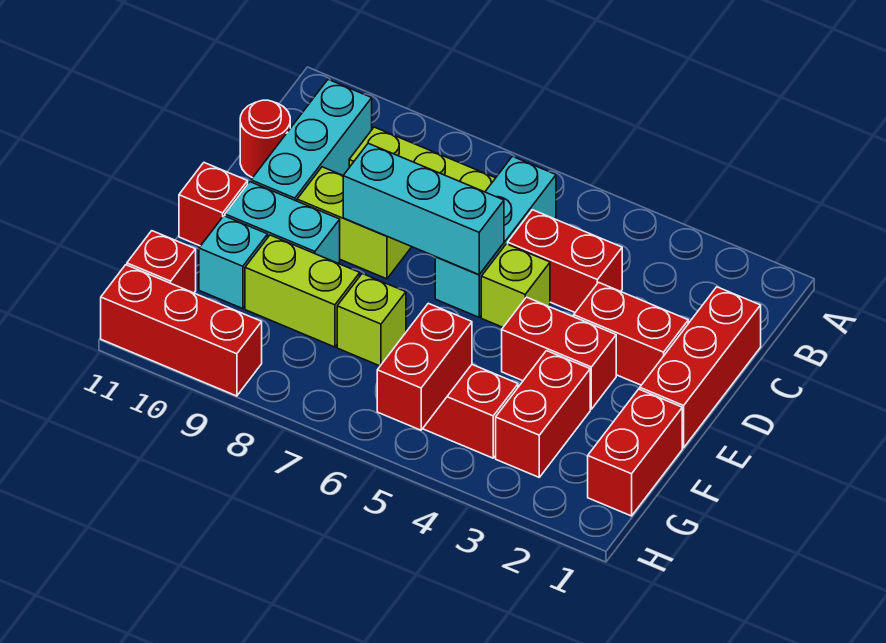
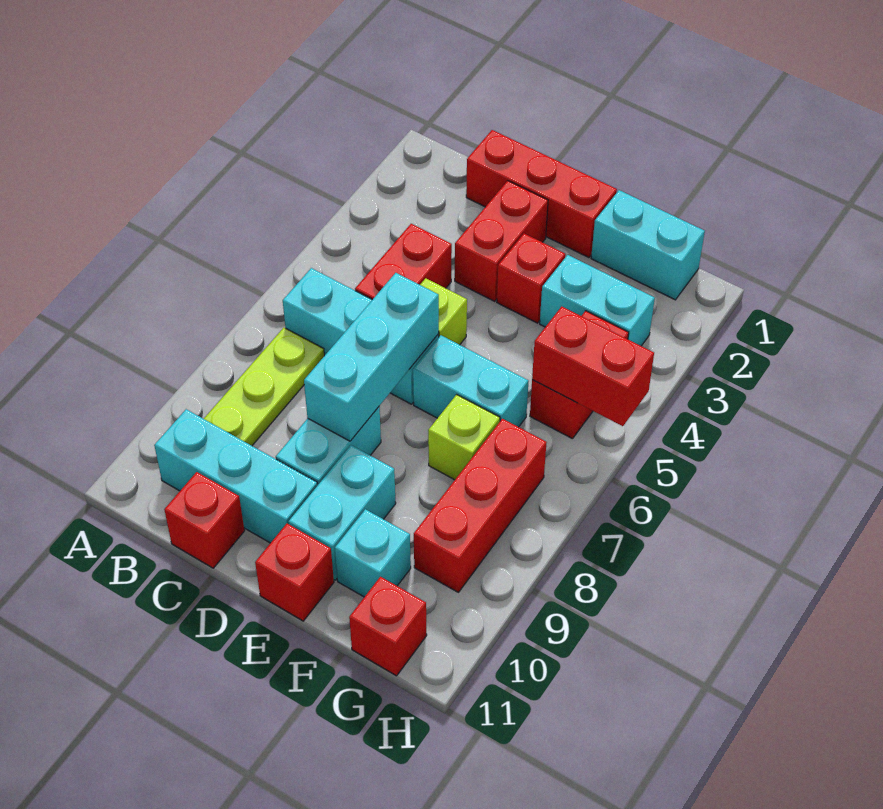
red round brick C11 level 1 -> red brick C11 level 1
lime brick D8:D9 level 1 -> cyan brick D8:D9 level 1
red brick E3:E4 level 1 -> red brick E3 level 1
none -> cyan brick E6:F6 level 1
red brick F1:G1 level 1 -> cyan brick F1:G1 level 1
red brick F3:G3 level 1 -> cyan brick F3:G3 level 1
lime brick F8:F9 level 1 -> none
red brick H9:H11 level 1 -> red brick G7:G9 level 1

